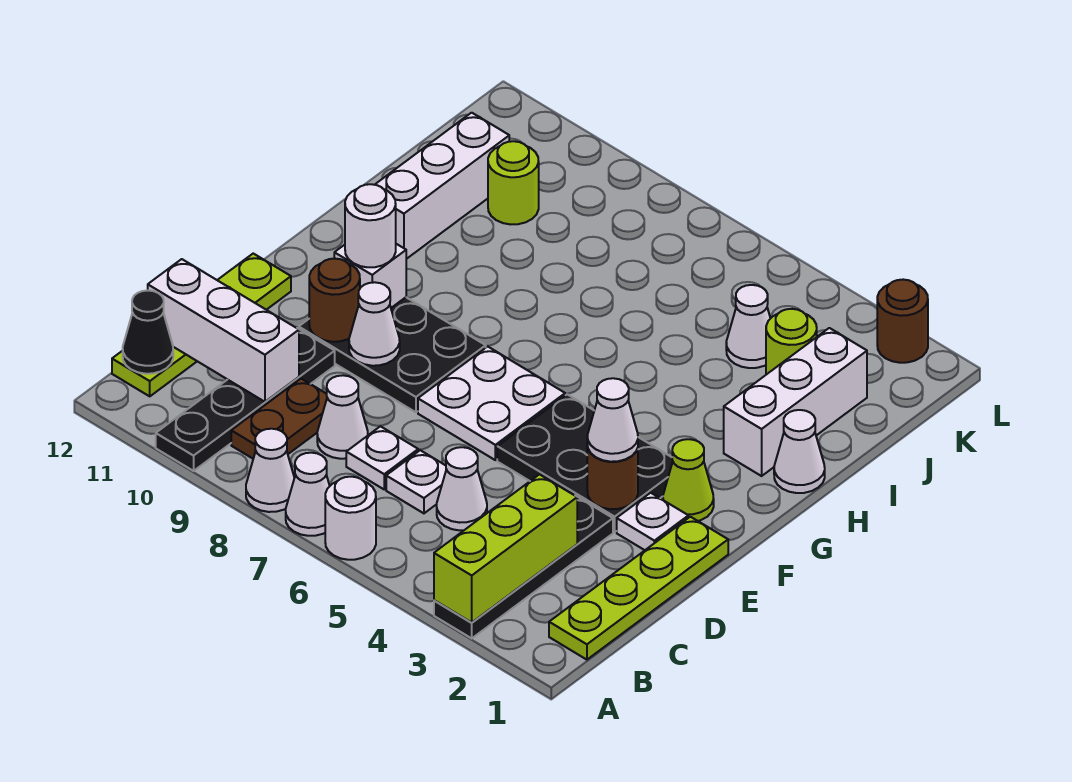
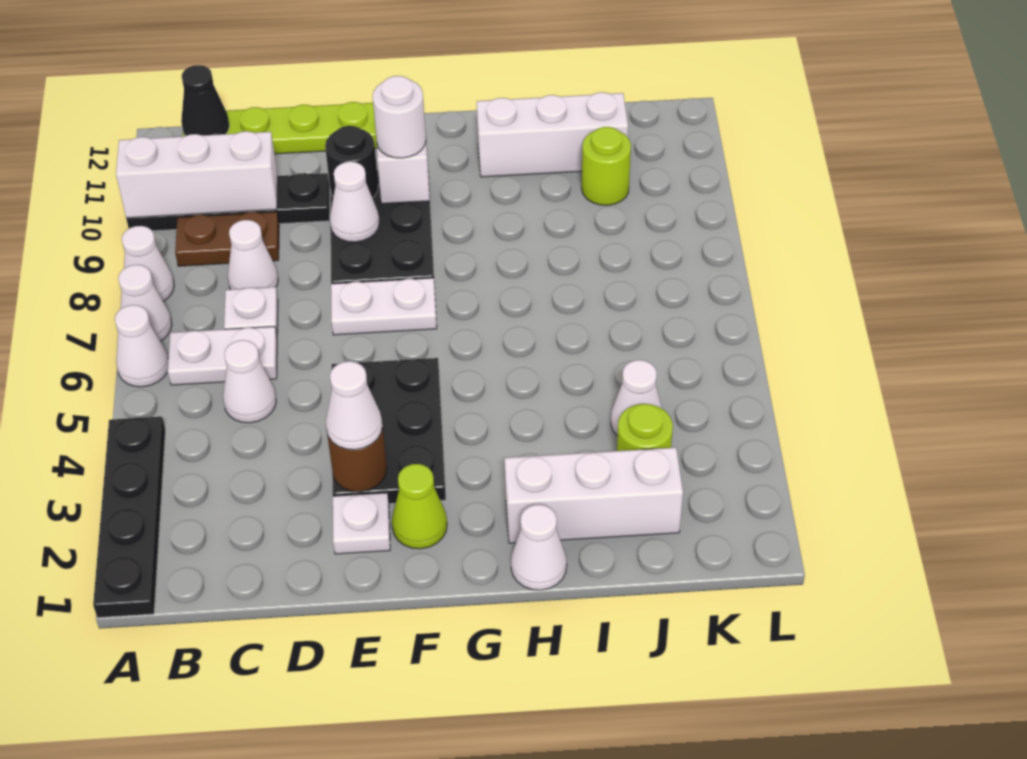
black plate A3:D3 level 1 -> black plate A1:A4 level 1
lime brick A3:C3 level 2 -> none
white round brick A6 level 1 -> white cone A6 level 1
lime plate B1:E1 level 1 -> none
white plate C6 level 1 -> white plate B6:C6 level 1
white brick C10:C12 level 2 -> white brick A10:C10 level 2
white plate E6:F7 level 1 -> white plate E7:F7 level 1
brown round brick E10 level 2 -> black round brick E10 level 2
brown round brick L2 level 1 -> none

